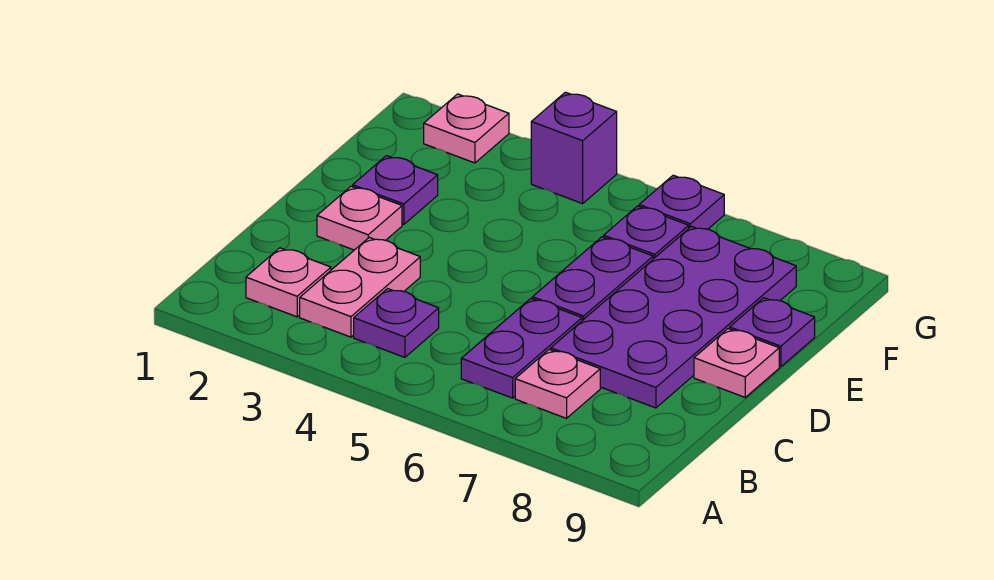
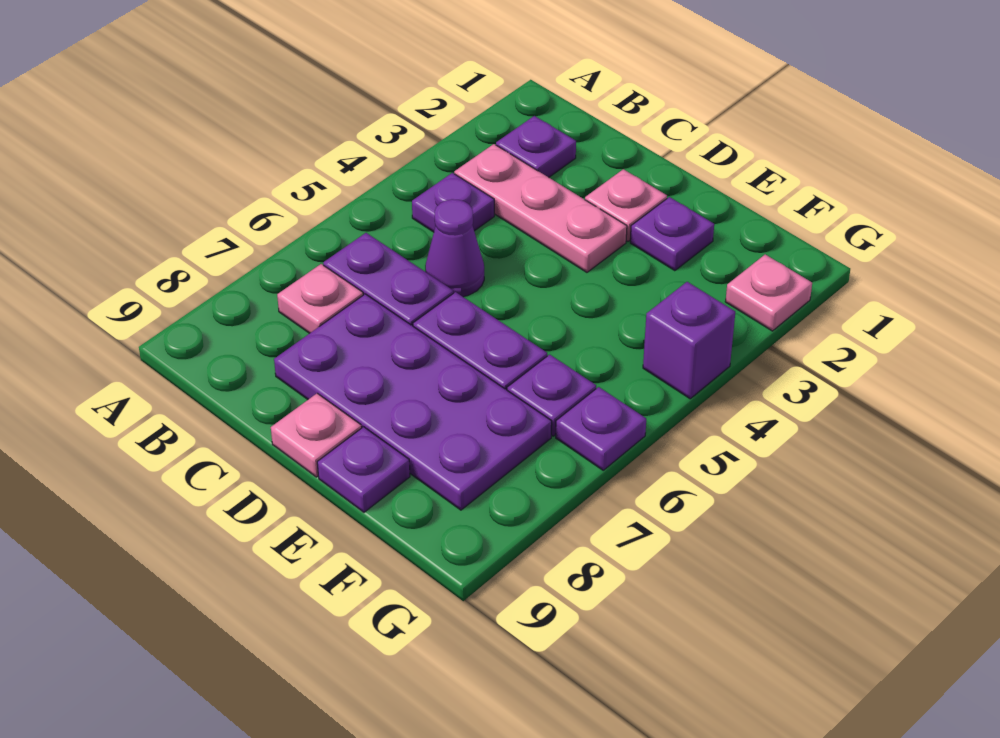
pink plate B2 level 1 -> purple plate B2 level 1
pink plate B3:C3 level 1 -> pink plate B3:D3 level 1
none -> purple cone C5 level 1

